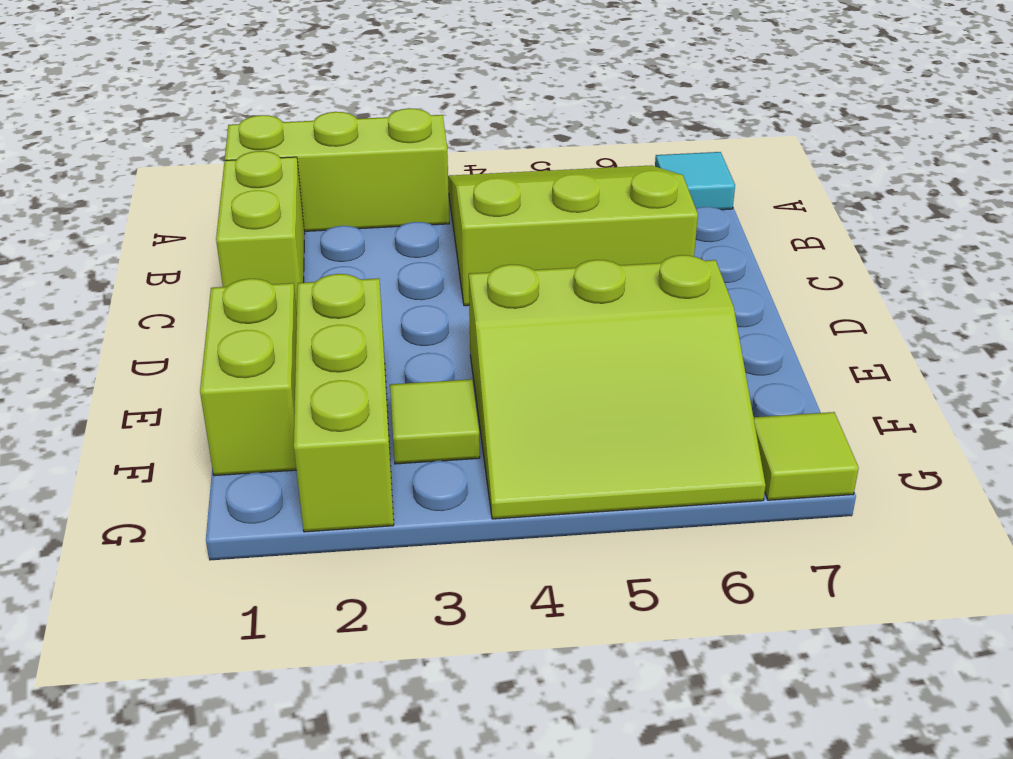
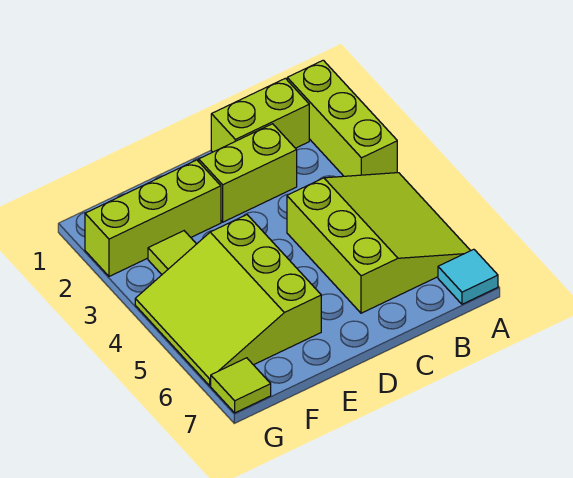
lime brick E1:F1 level 1 -> lime brick C2:D2 level 1

